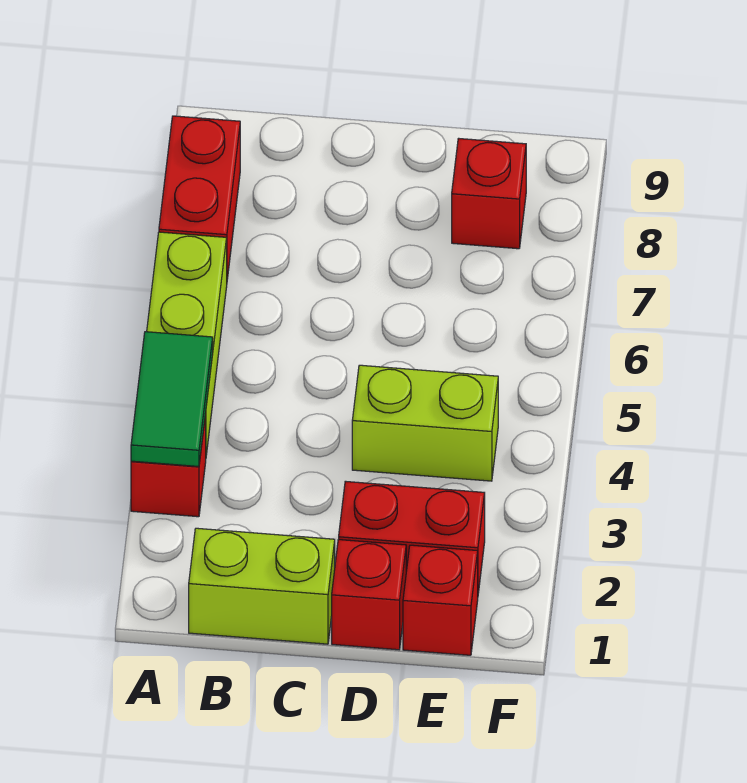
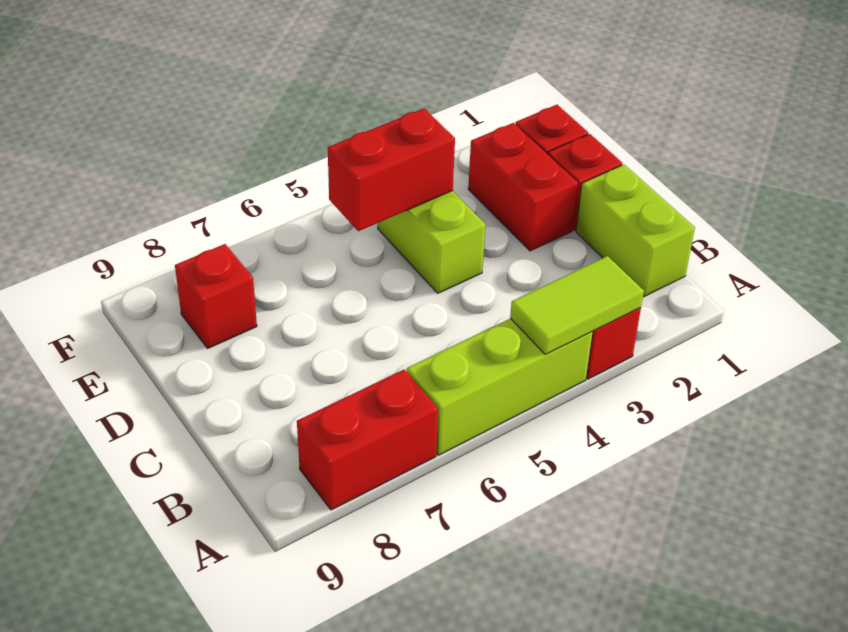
green tile A3:A4 level 2 -> lime tile A3:A4 level 2
none -> red brick E4:E5 level 2

